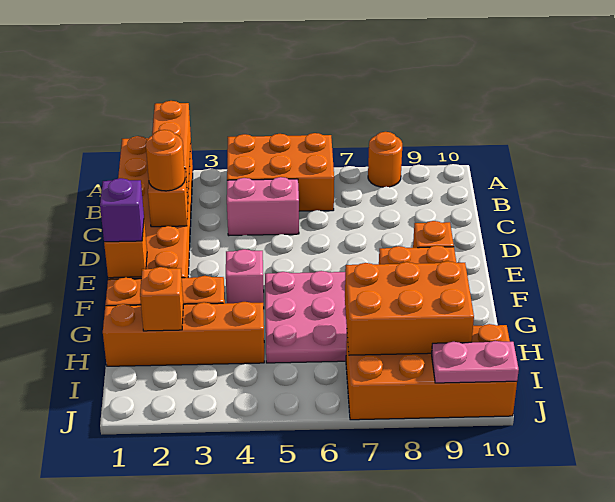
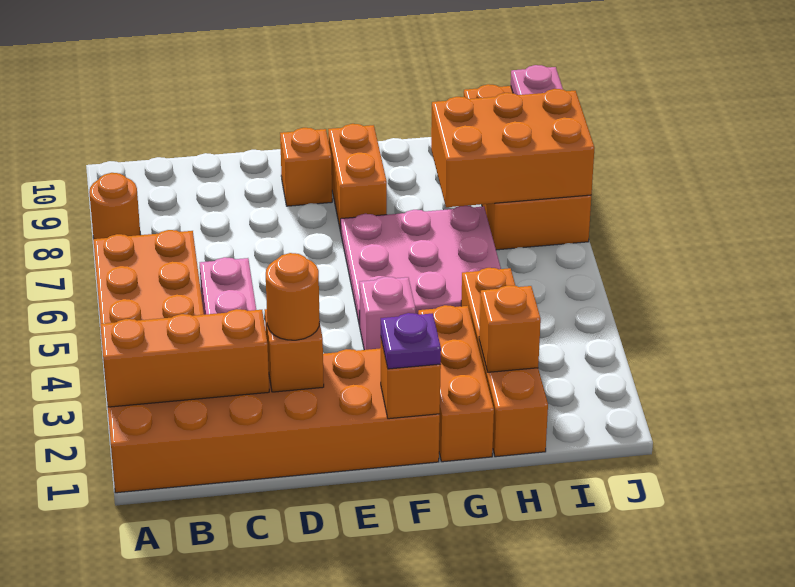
purple brick F1 level 3 -> purple plate F1 level 3
orange brick H7:I9 level 2 -> orange brick H7:J8 level 2

